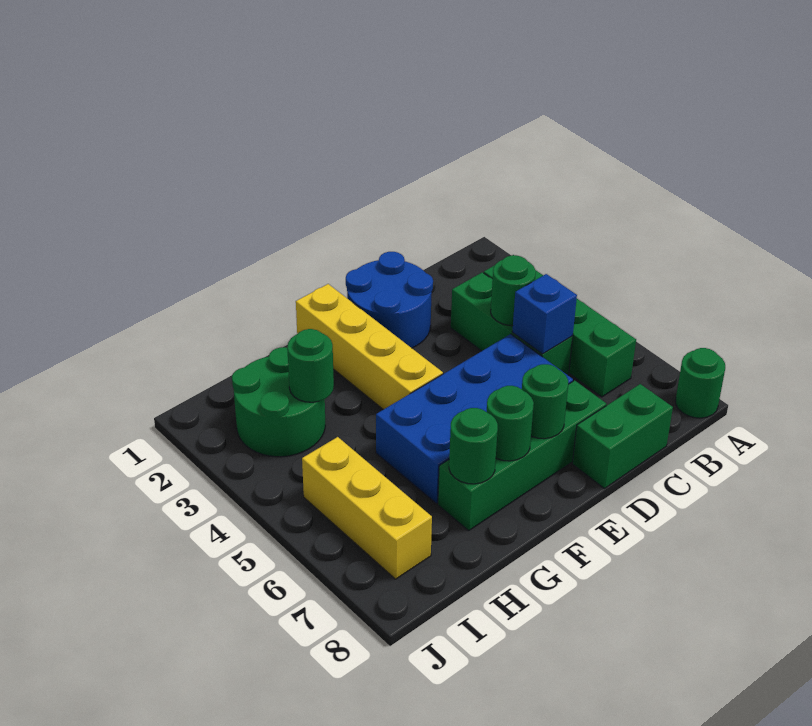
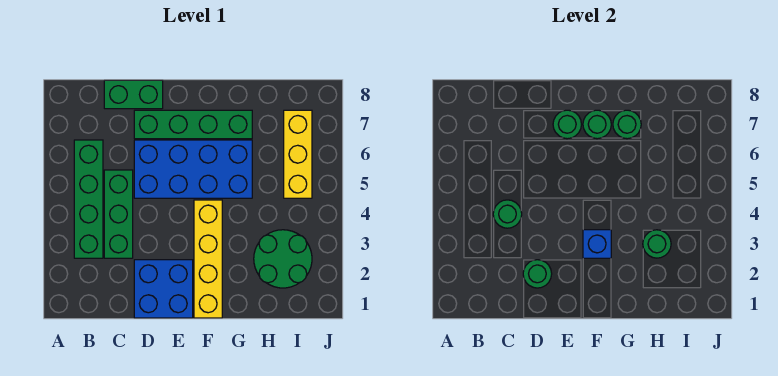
green round brick A8 level 1 -> green round brick D2 level 2
blue brick C5 level 2 -> blue brick F3 level 2
blue round brick D1:E2 level 1 -> blue brick D1:E2 level 1

